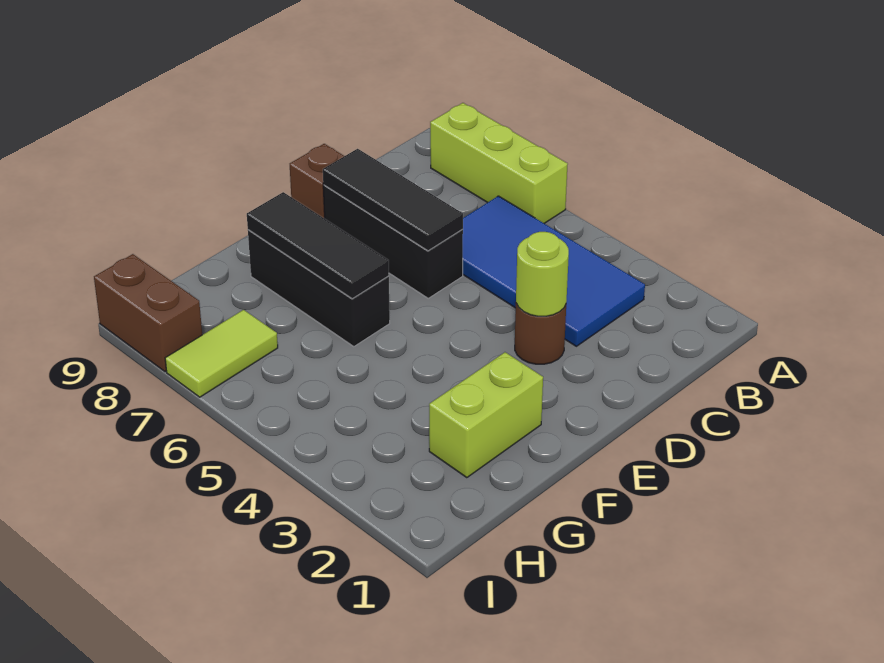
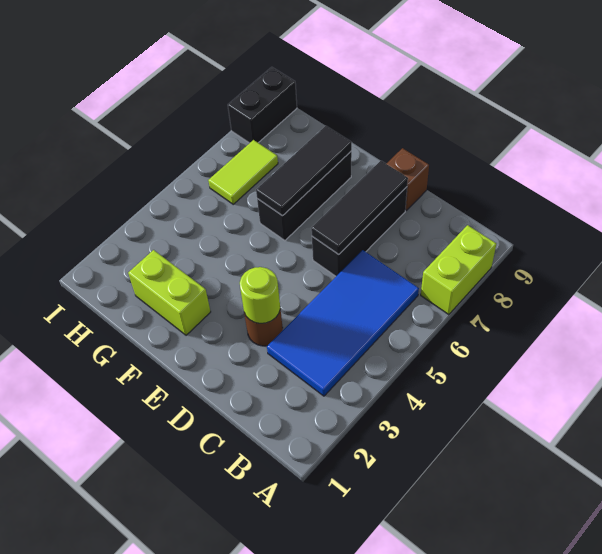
lime brick A6:A8 level 1 -> lime brick A7:A8 level 1
lime tile H7:I7 level 1 -> lime tile H6:H7 level 1
brown brick I8:I9 level 1 -> black brick I8:I9 level 1

